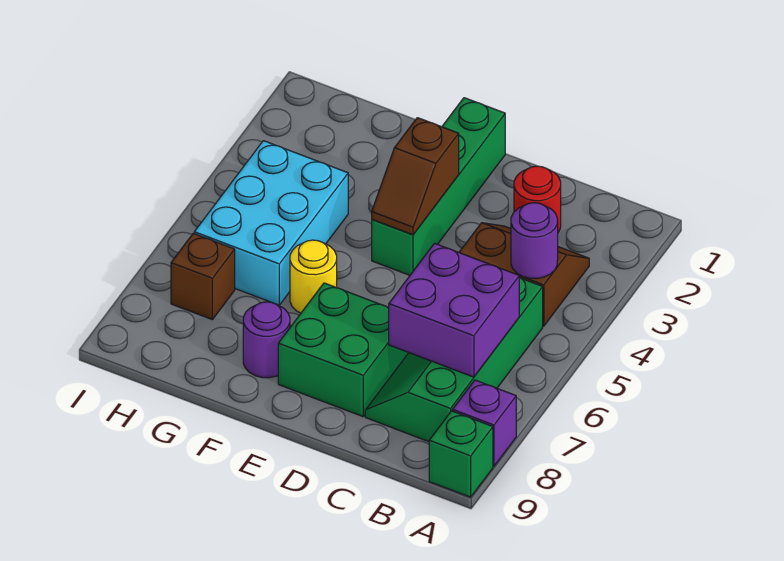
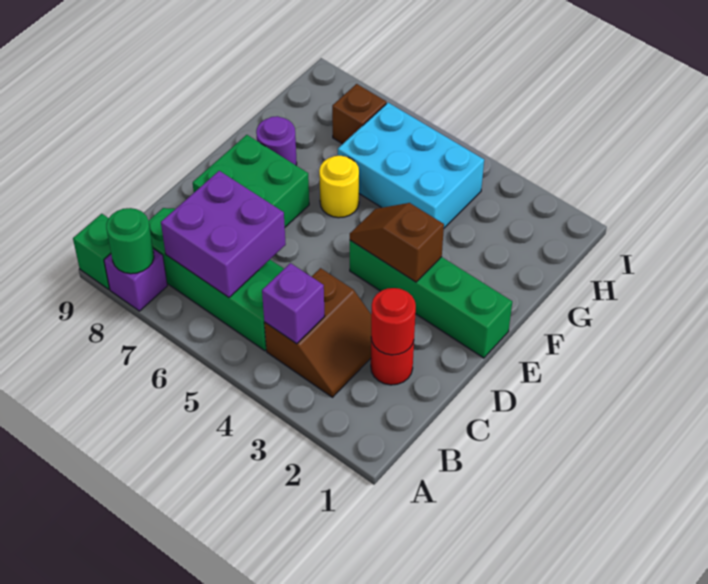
none -> green round brick A8 level 2
purple round brick B4 level 2 -> purple brick B4 level 2
none -> red round brick C2 level 2

